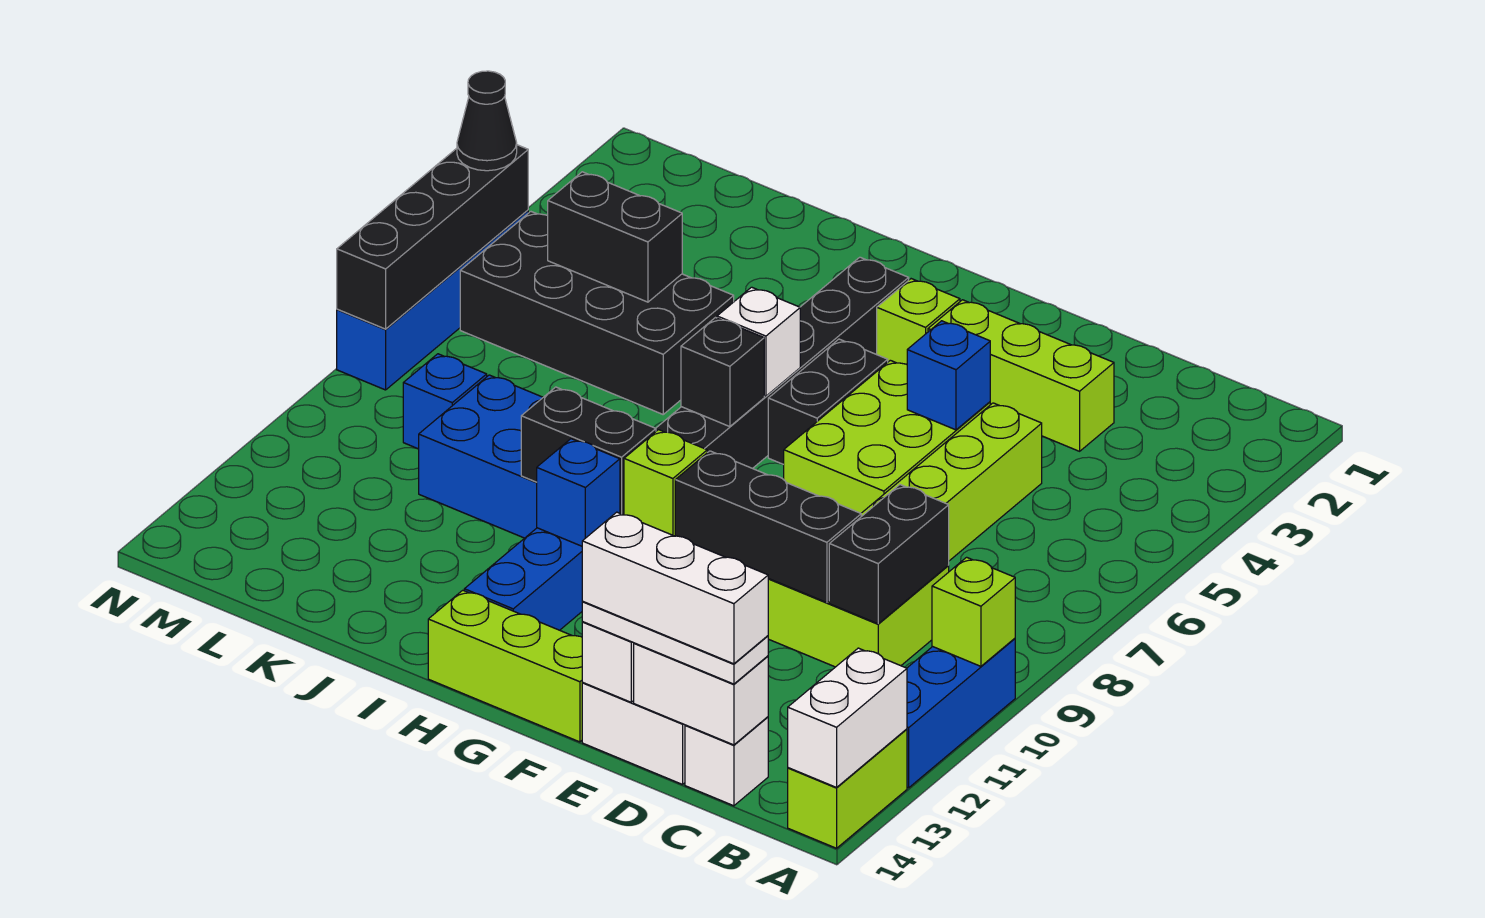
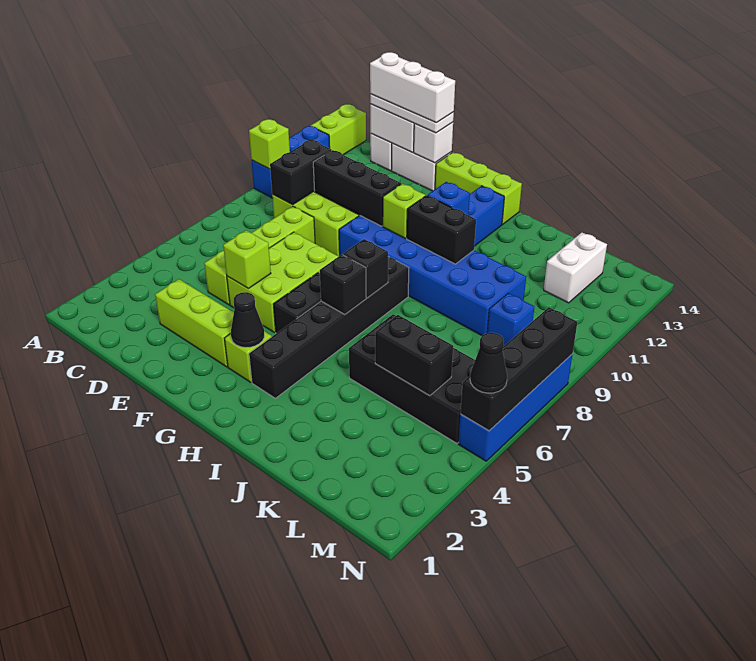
white brick A13:A14 level 2 -> white brick L12:L13 level 1
blue brick E5 level 2 -> lime brick E5 level 2
none -> black cone G3 level 2
white brick H6 level 2 -> black brick H6 level 2

